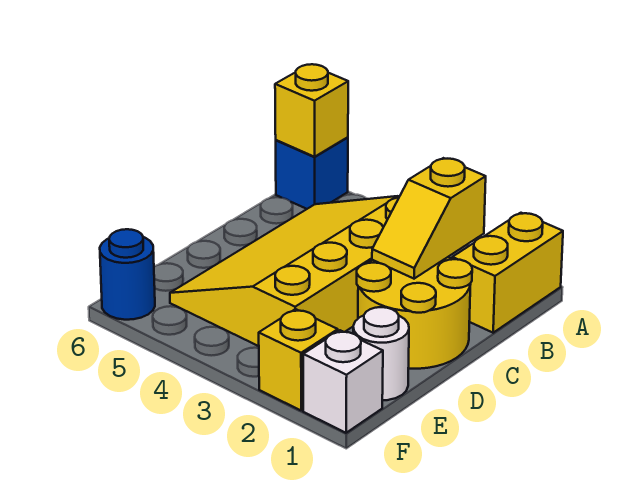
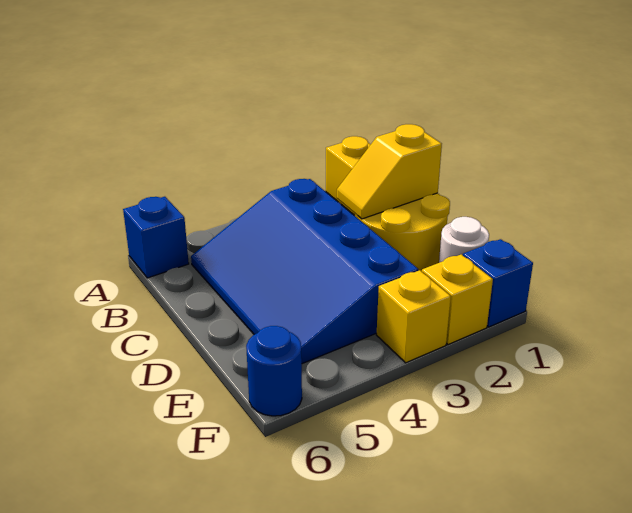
yellow brick A6 level 2 -> yellow brick F3 level 1
yellow slope B2:C2 level 2 top B -> yellow slope C1:C2 level 2 top 1
yellow slope B3:E5 level 1 top 3 -> blue slope B3:E5 level 1 top 3
white brick F1 level 1 -> blue brick F1 level 1

